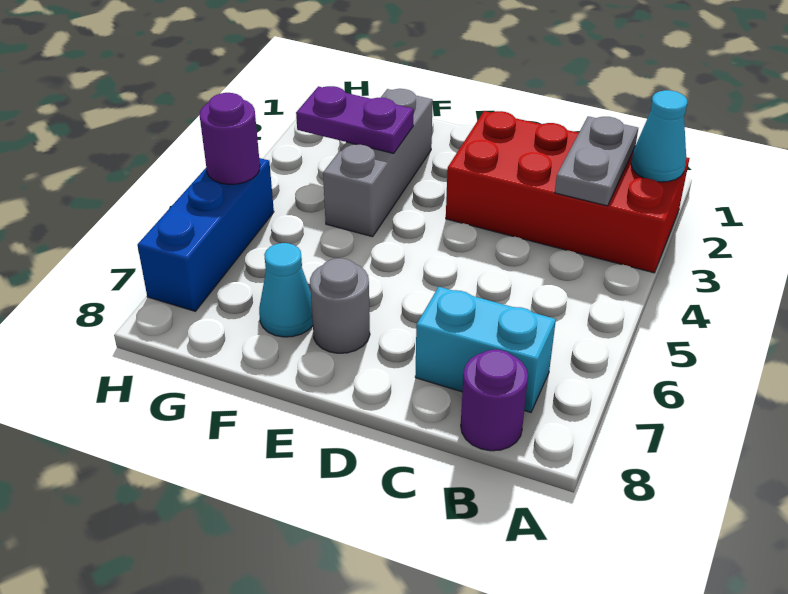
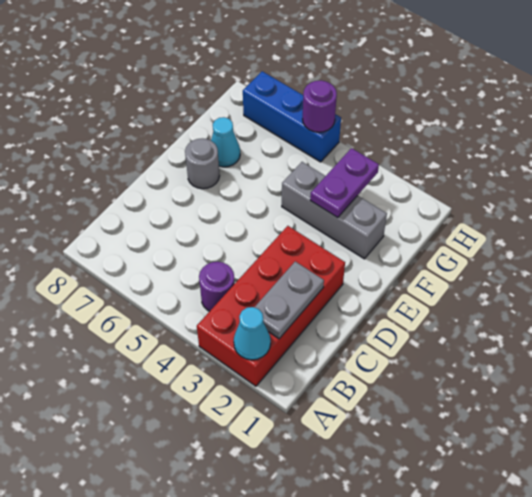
grey plate B2:B3 level 2 -> grey plate B2:C2 level 2
cyan brick B7:C7 level 1 -> none
purple round brick B8 level 1 -> purple round brick B4 level 1

